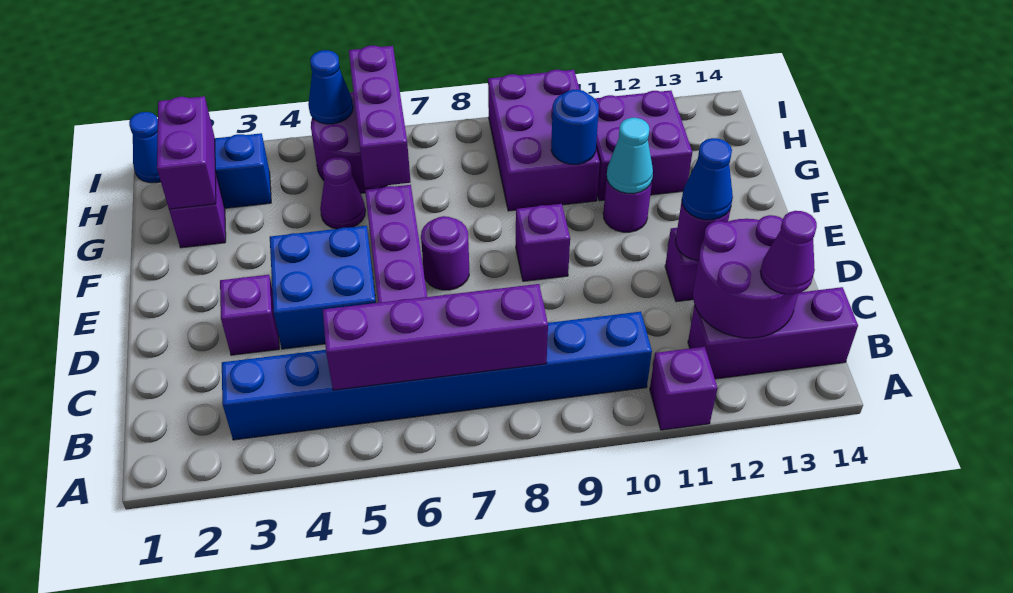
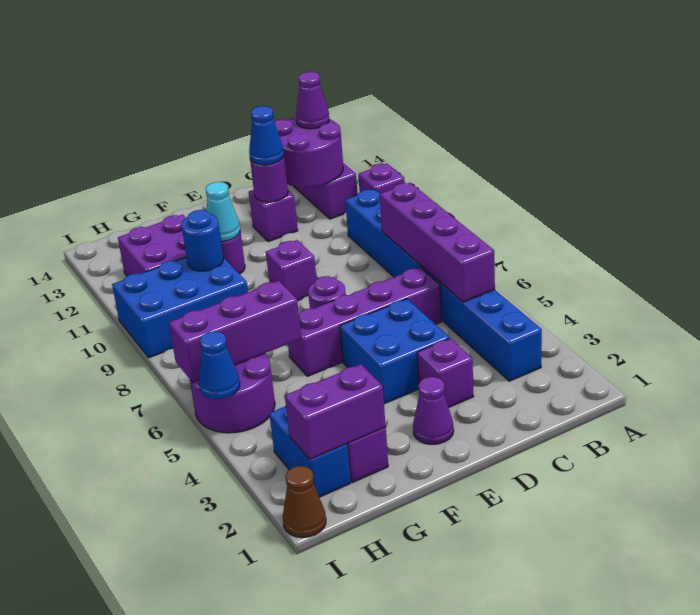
purple cone G5 level 1 -> purple cone E2 level 1
purple brick G9:I10 level 1 -> blue brick G9:I10 level 1
blue cone I1 level 1 -> brown cone I1 level 1

